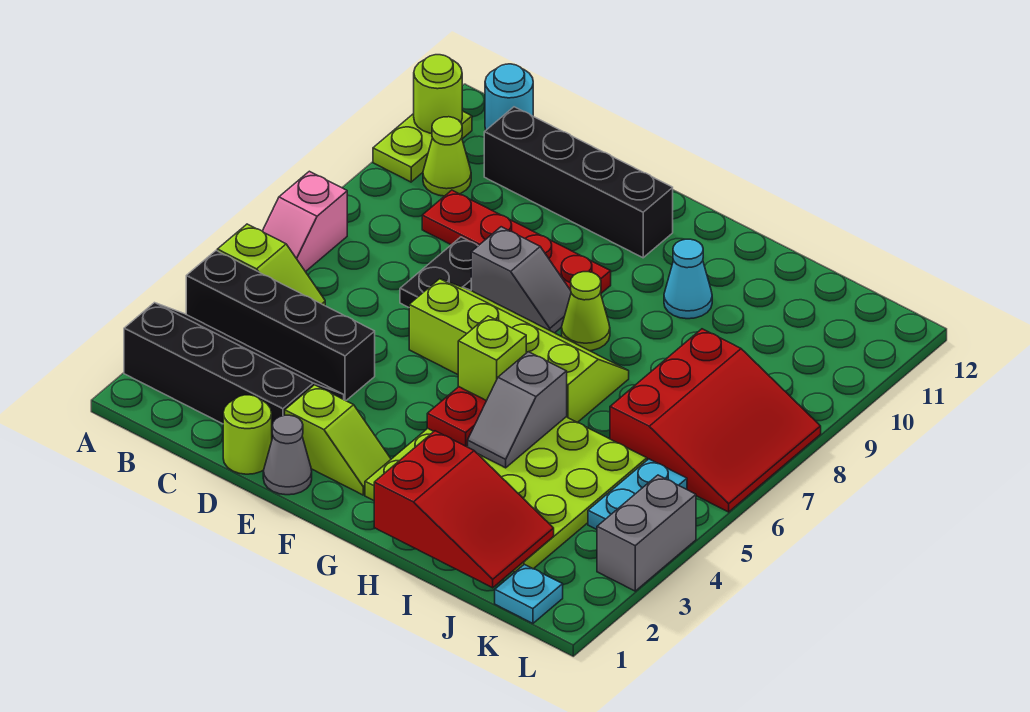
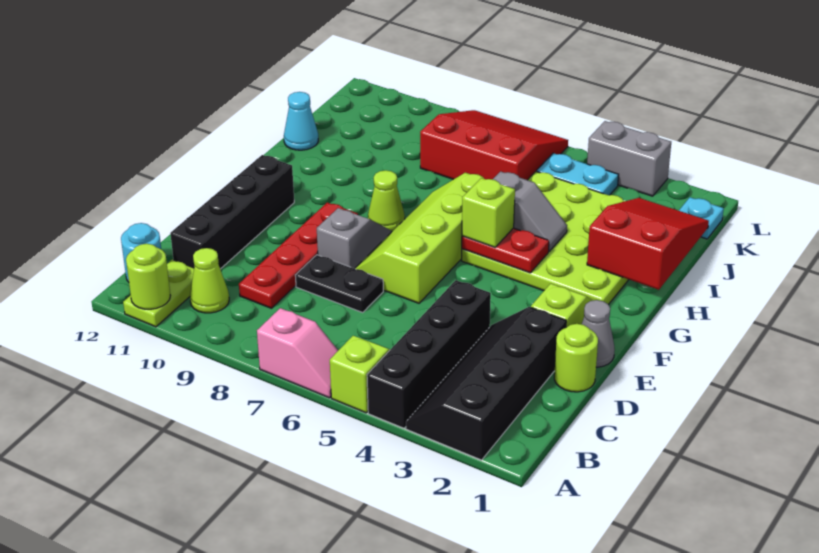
lime plate A10:A11 level 1 -> lime plate A11:B11 level 1
cyan cone H10 level 1 -> cyan cone I12 level 1

